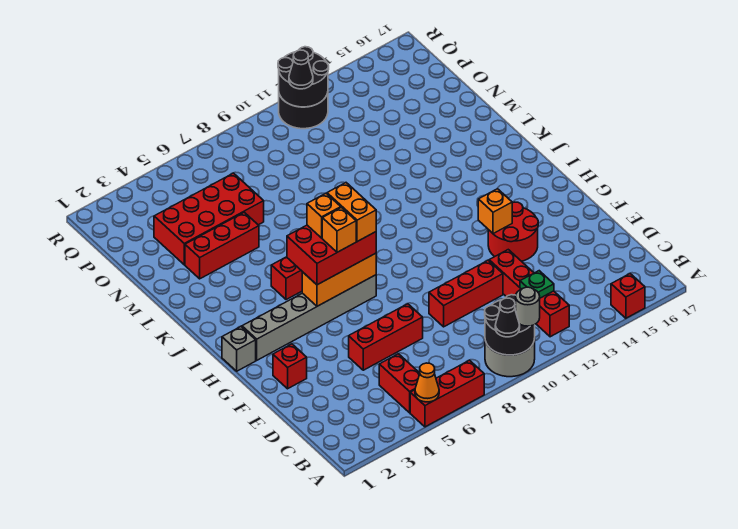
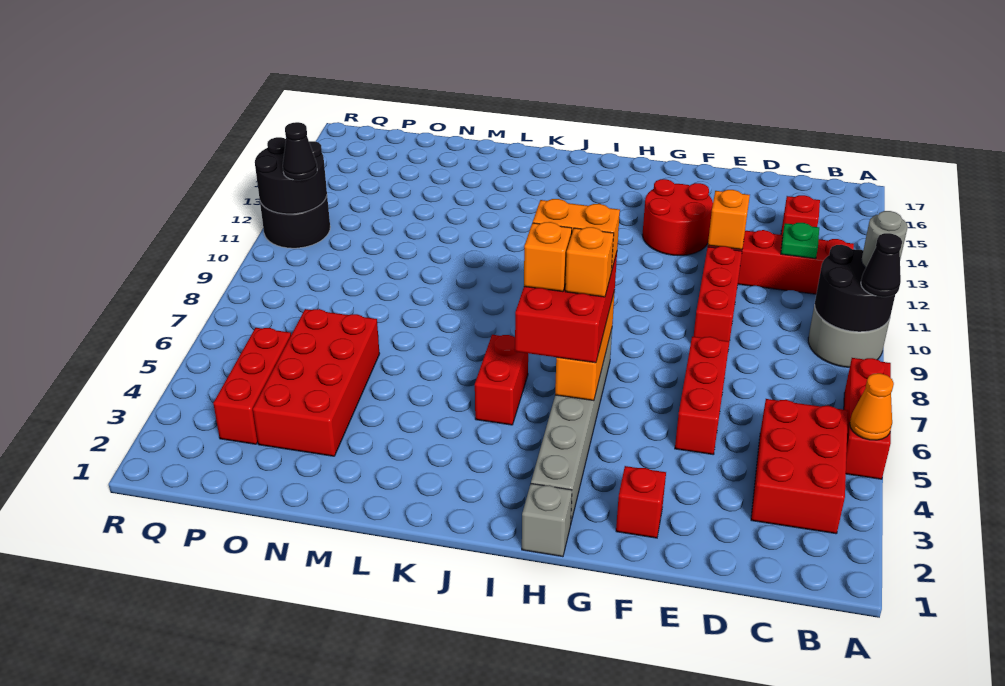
red brick A15 level 1 -> red brick C14 level 1
red brick B5:C5 level 1 -> red brick B3:C5 level 1
orange brick G13 level 2 -> orange brick E12 level 2
red brick M3:M5 level 1 -> red brick P3:P5 level 1

